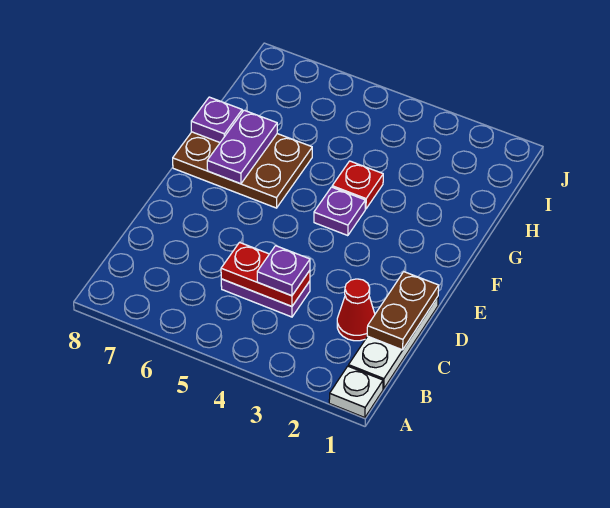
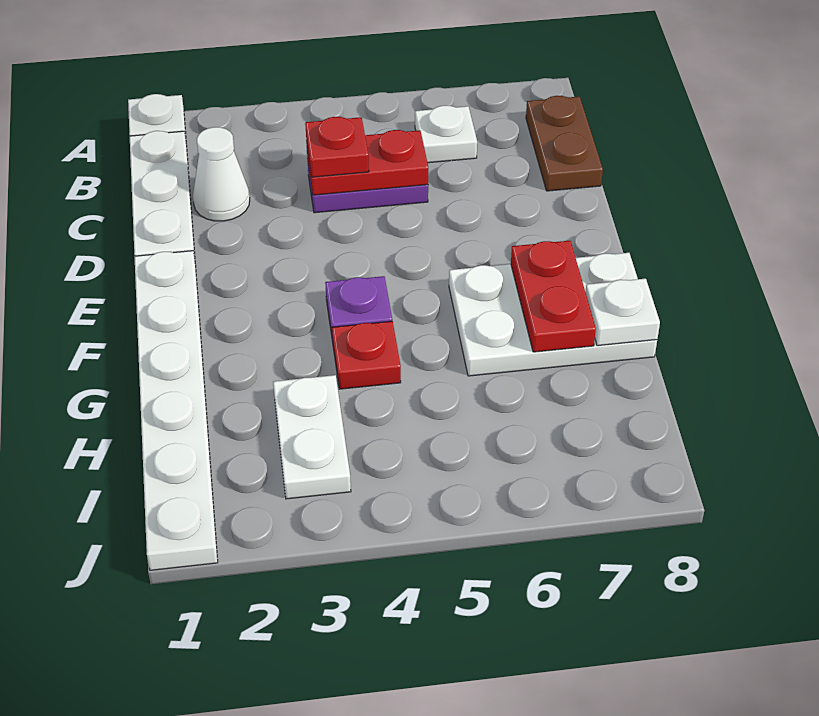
none -> white plate B6 level 1
brown plate C1:D1 level 2 -> brown plate B8:C8 level 1
red cone C2 level 1 -> white cone C2 level 1
purple plate C4 level 3 -> red plate C4 level 3
none -> white plate E1:J1 level 1
brown plate F6:G8 level 1 -> white plate F6:G8 level 1
purple plate F7:G7 level 2 -> red plate F7:G7 level 2
purple plate G8 level 2 -> white plate G8 level 2
none -> white plate H3:I3 level 1

